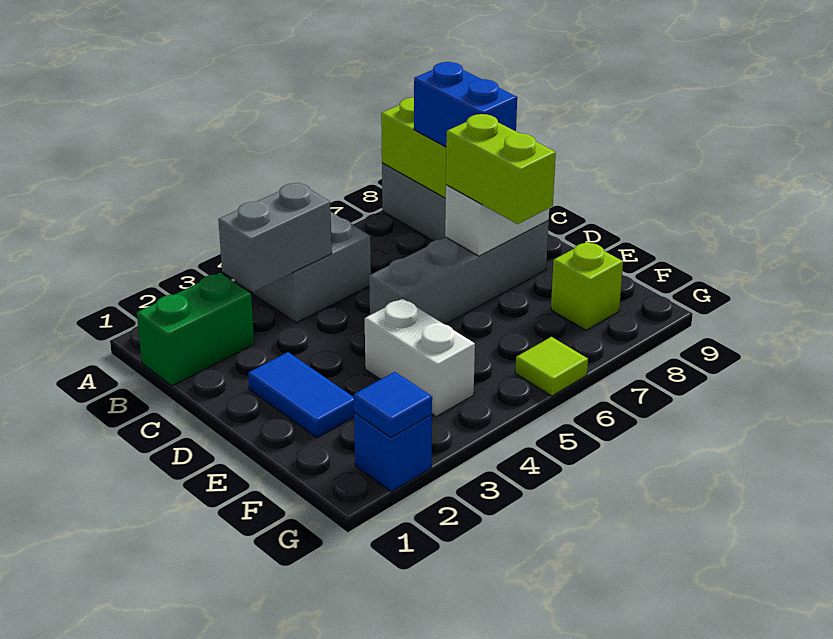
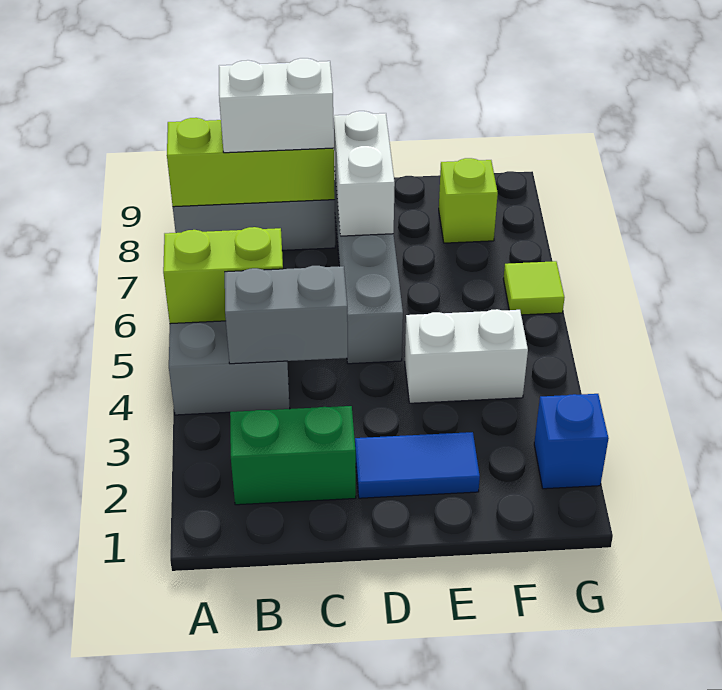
green brick B1:B2 level 1 -> green brick B2:C2 level 1
grey brick B3:B4 level 2 -> grey brick B4:C4 level 2
blue brick B8:C8 level 3 -> white brick B8:C8 level 3
lime brick D7:E7 level 3 -> lime brick A5:B5 level 2
blue tile G2 level 2 -> none

